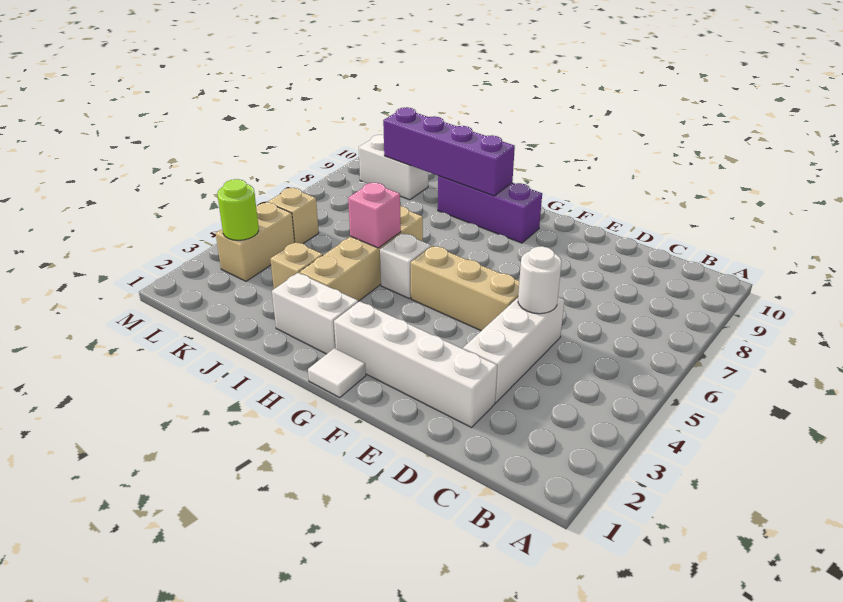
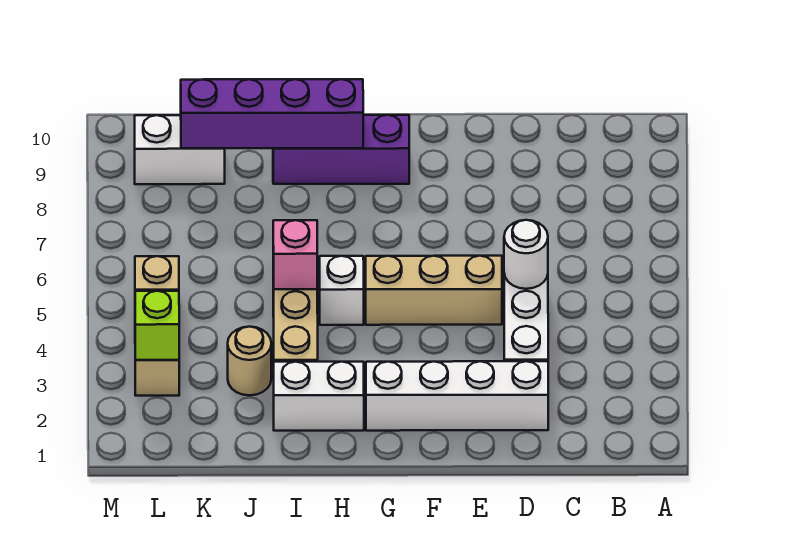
white tile G1 level 1 -> none
tan brick J3 level 1 -> tan round brick J3 level 1
lime round brick L3 level 2 -> lime brick L3 level 2

